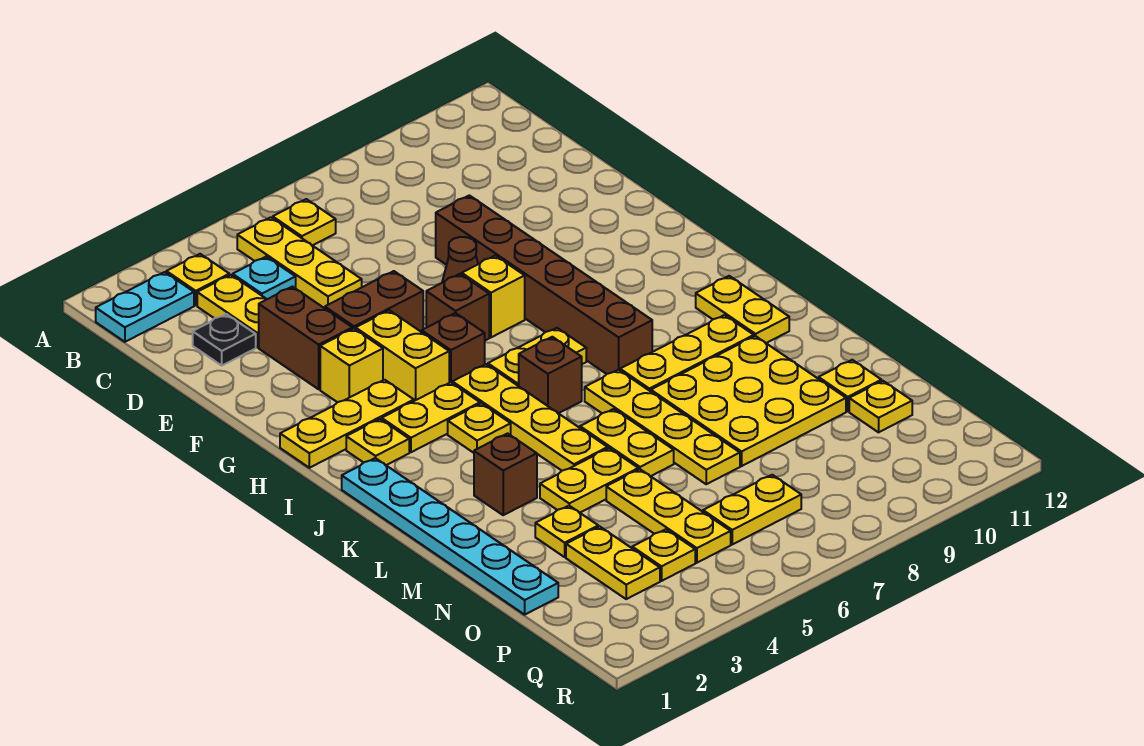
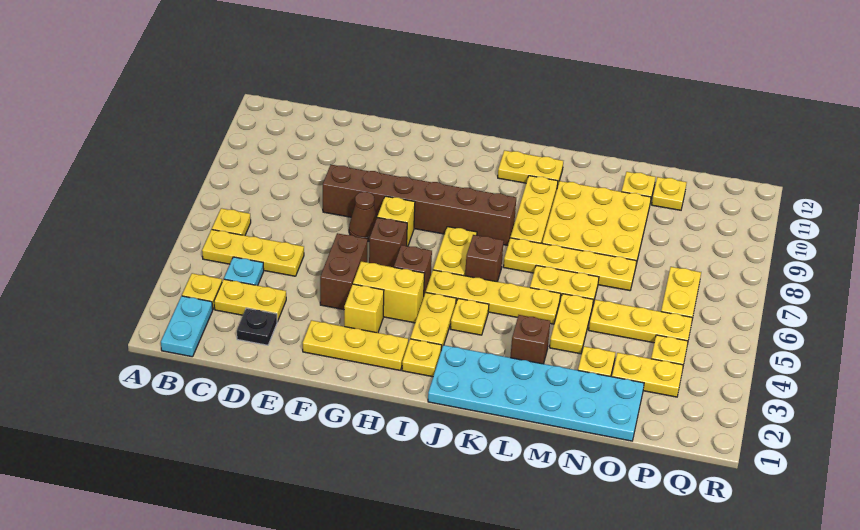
brown brick E3:F3 level 1 -> none
yellow plate H1:H3 level 1 -> yellow plate F2:H2 level 1
cyan plate J1:O1 level 1 -> cyan plate J1:O2 level 1

